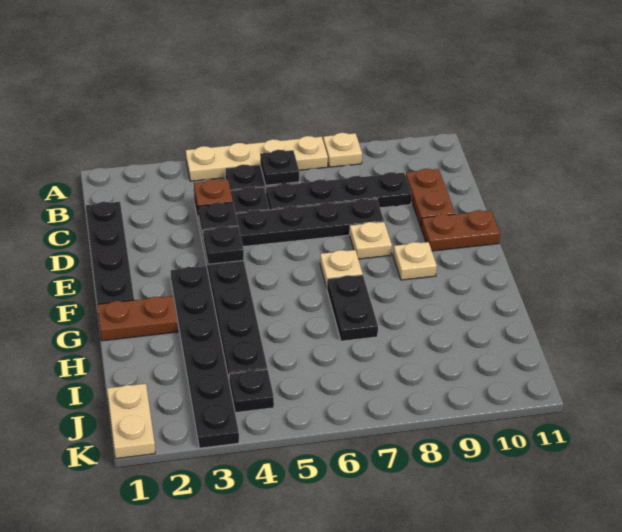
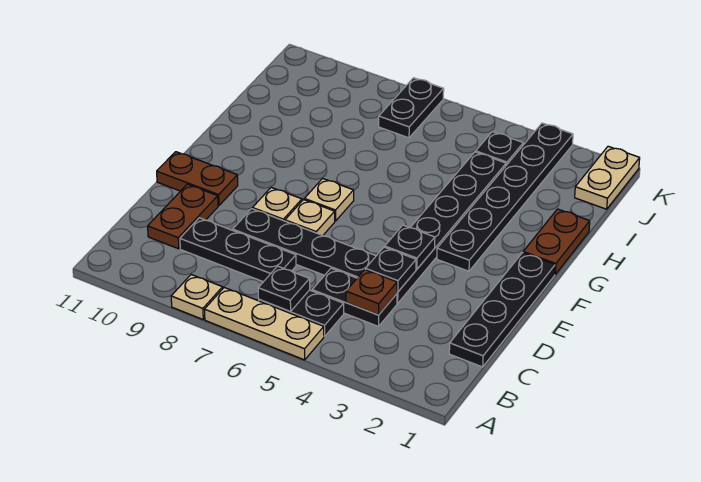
tan plate A4:A7 level 1 -> tan plate A5:A7 level 1
black plate C6:C9 level 1 -> black plate C7:C9 level 1
tan plate F9 level 1 -> tan plate E7 level 1
brown plate G1:G2 level 1 -> brown plate G1:H1 level 1
black plate G7:H7 level 1 -> black plate J7:K7 level 1

